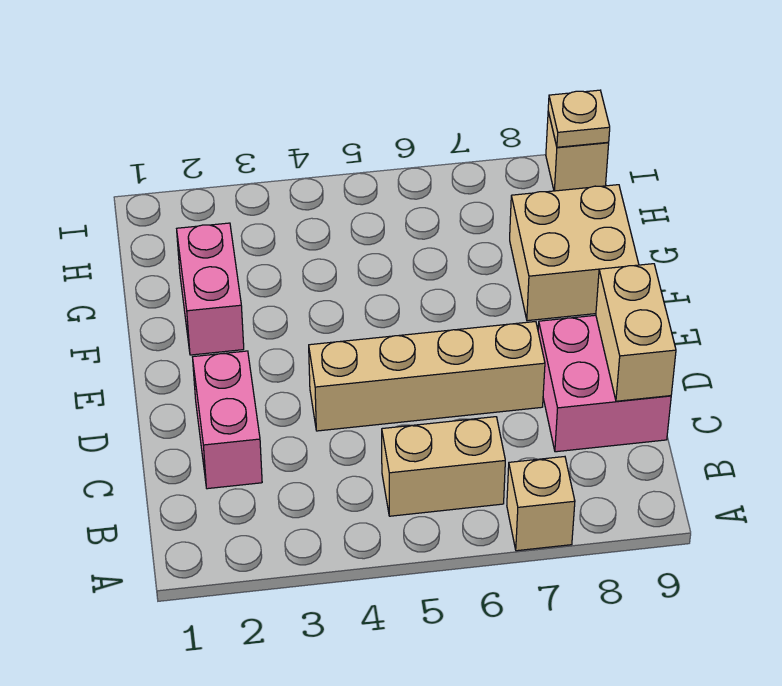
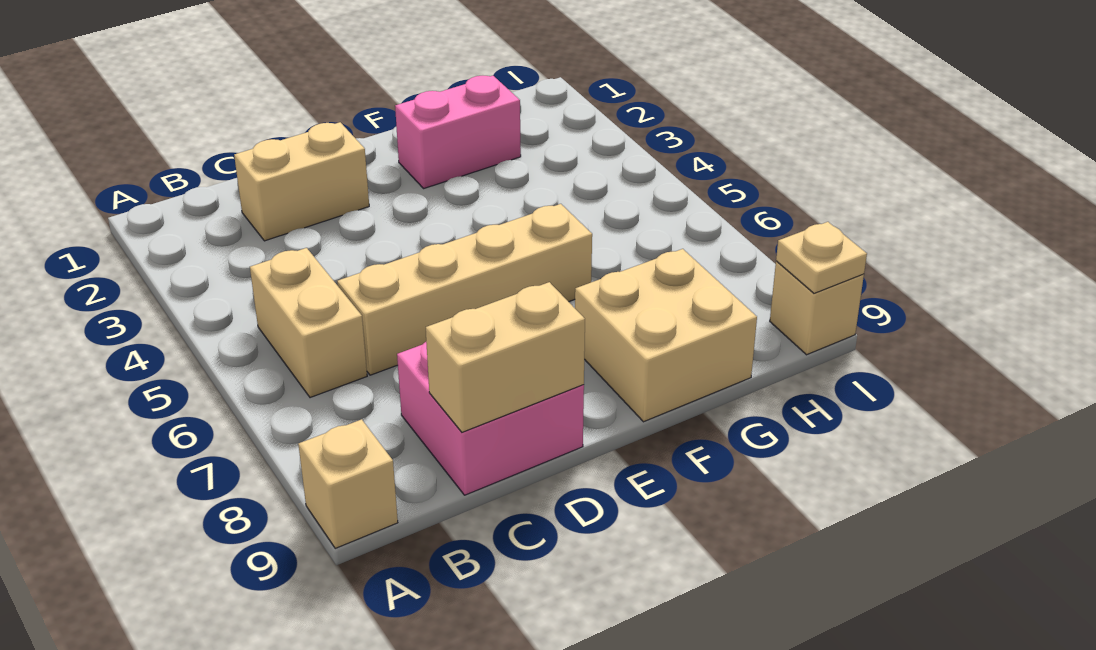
tan brick A7 level 1 -> tan brick A9 level 1
pink brick C2:D2 level 1 -> tan brick C2:D2 level 1
tan brick D4:D7 level 1 -> tan brick C6:F6 level 1

